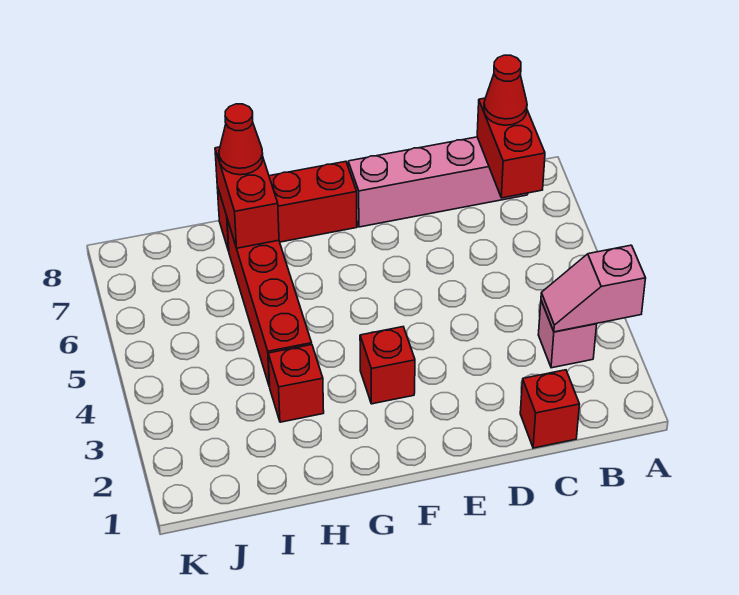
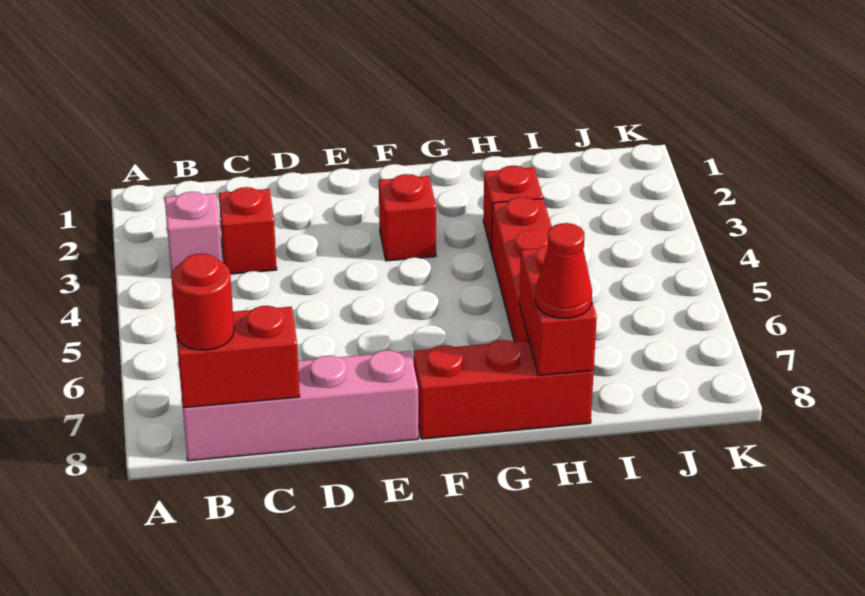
pink slope A3:B3 level 2 top A -> none
red brick B7:B8 level 2 -> red brick B8:C8 level 2
red cone B8 level 3 -> red round brick B8 level 3
red brick C1 level 1 -> red brick C3 level 1

